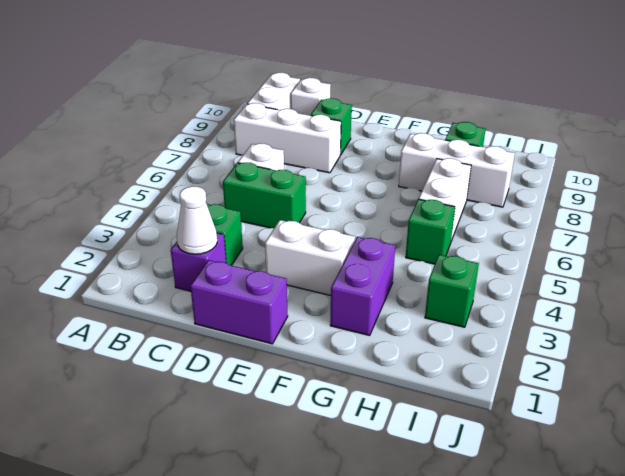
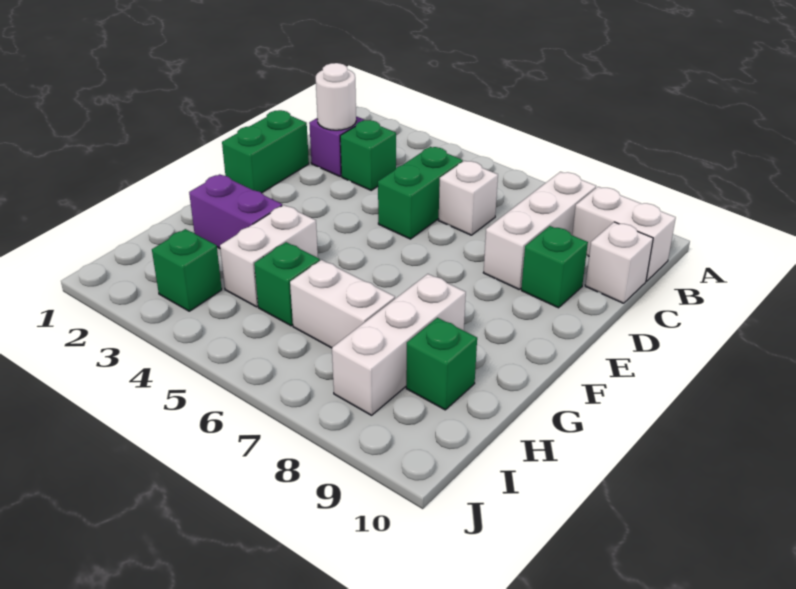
white cone C2 level 2 -> white round brick C2 level 2
purple brick D1:E1 level 1 -> green brick D1:E1 level 1
white brick E3:F3 level 1 -> white brick G4:H4 level 1

